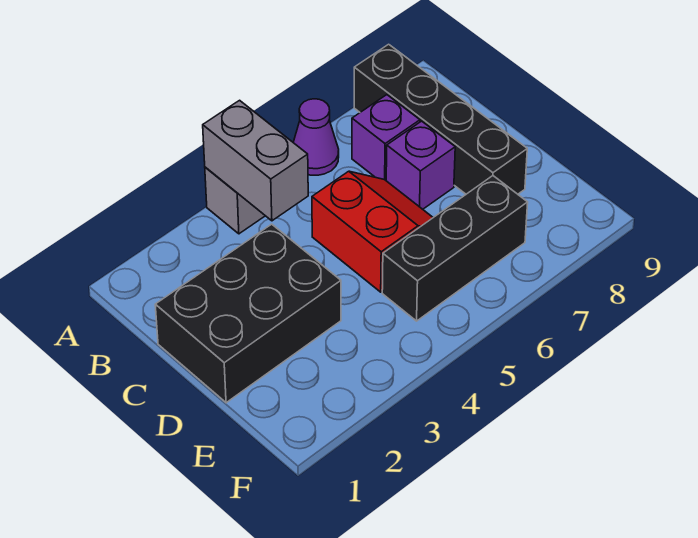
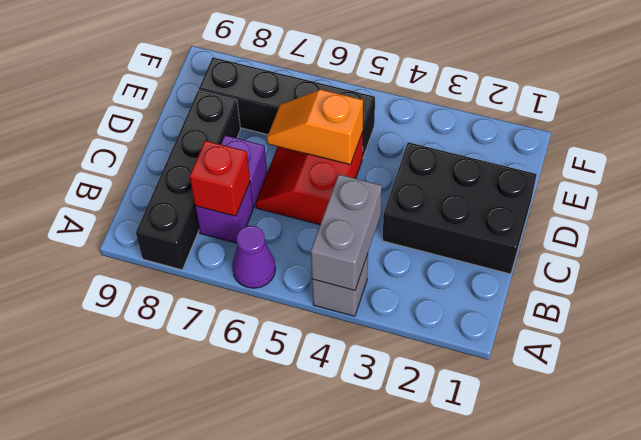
none -> red brick B7 level 2
none -> orange slope D5:D6 level 2 top 5
black brick E5:E7 level 1 -> black brick E5:E8 level 1

